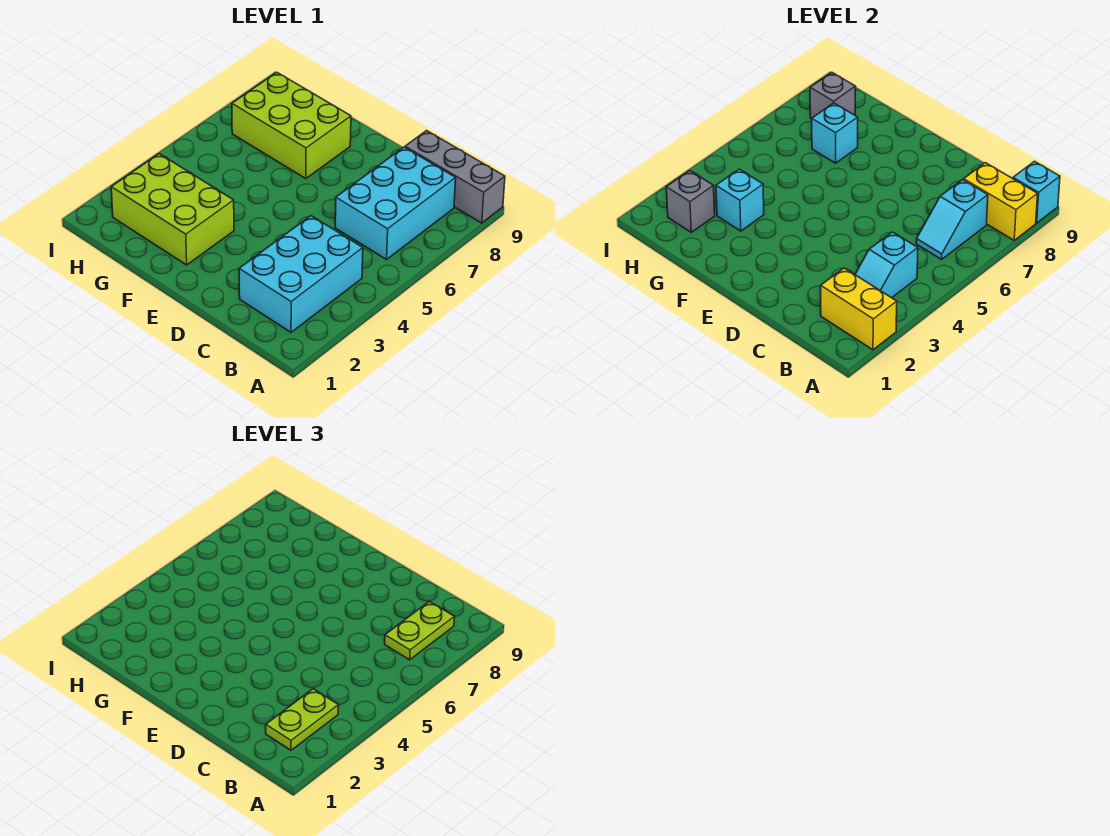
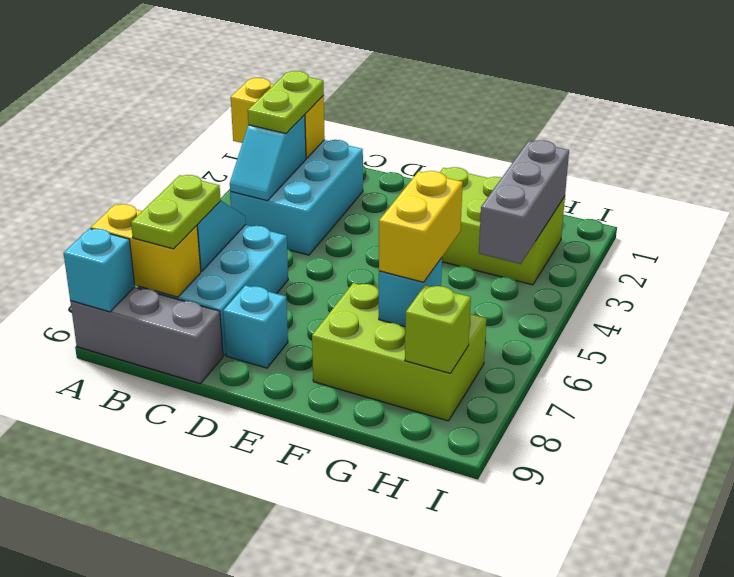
cyan slope B3:B4 level 2 top 4 -> cyan slope B3:B4 level 2 top 3
cyan brick G3 level 2 -> cyan brick D8 level 1
none -> yellow brick G6:G7 level 3
grey brick H2 level 2 -> grey brick H2:H4 level 2
grey brick H8 level 2 -> lime brick H8 level 2

